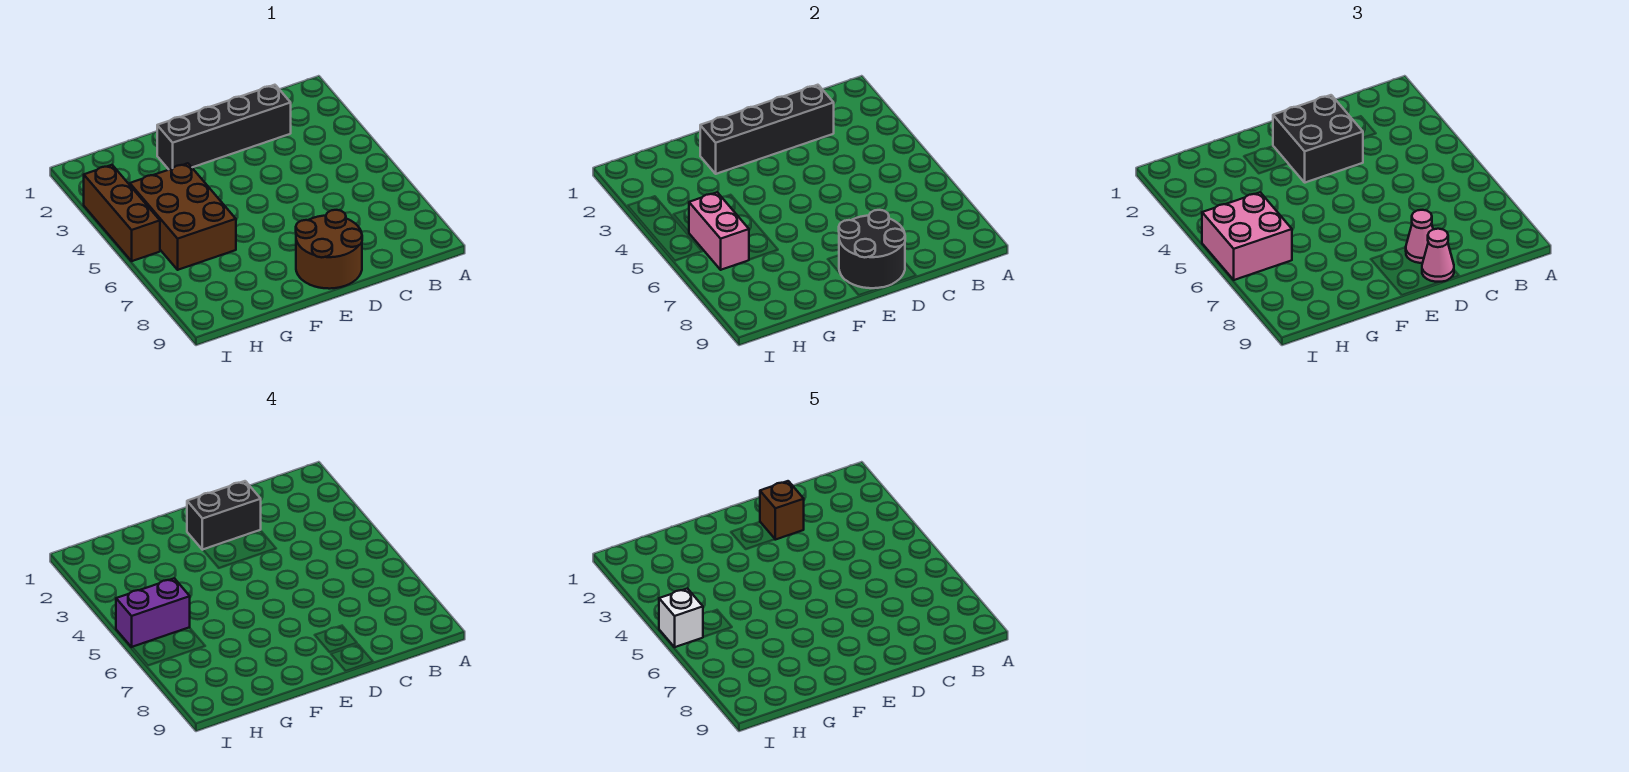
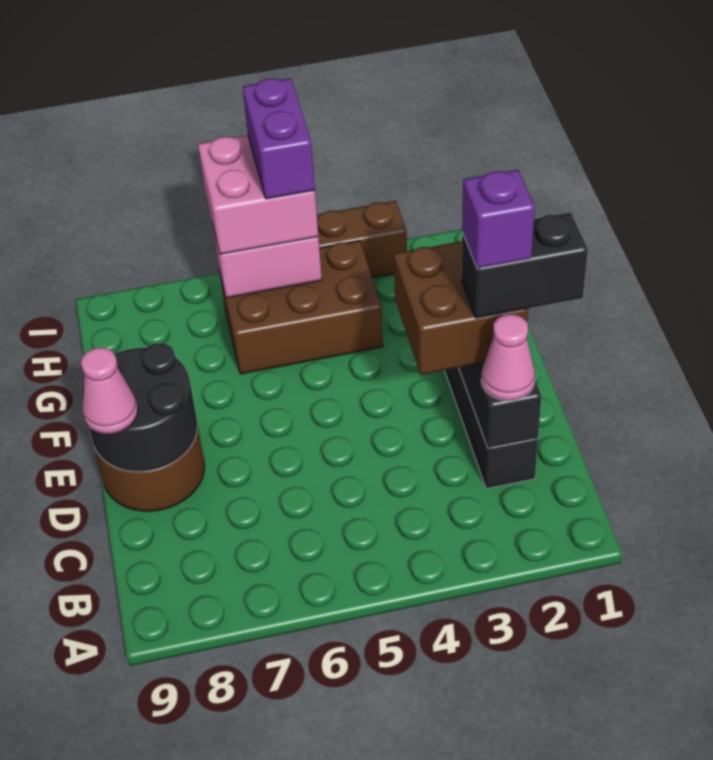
black brick D2:E3 level 3 -> brown brick D2:E3 level 3
black brick D2:E2 level 4 -> black brick D1:D2 level 4
brown brick D2 level 5 -> purple brick D2 level 5
pink cone D8 level 3 -> pink cone C2 level 3
white brick I5 level 5 -> none

